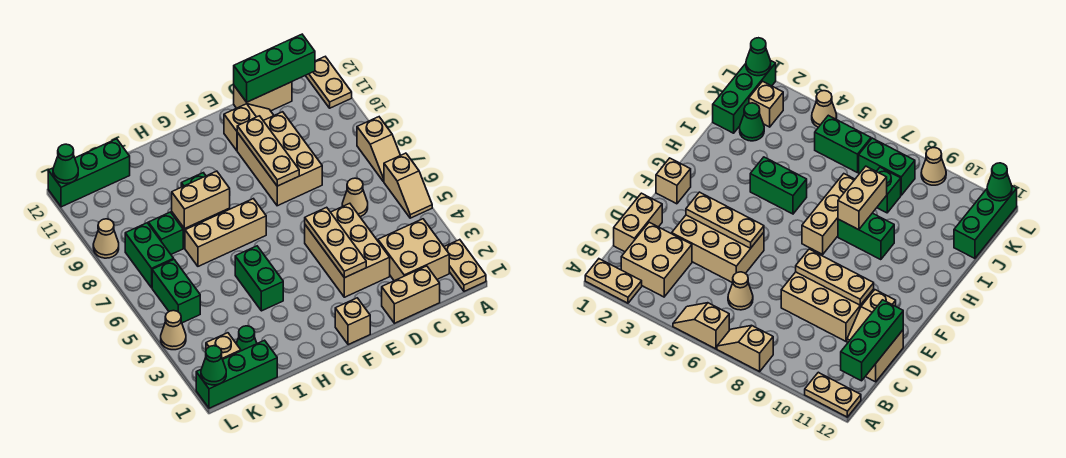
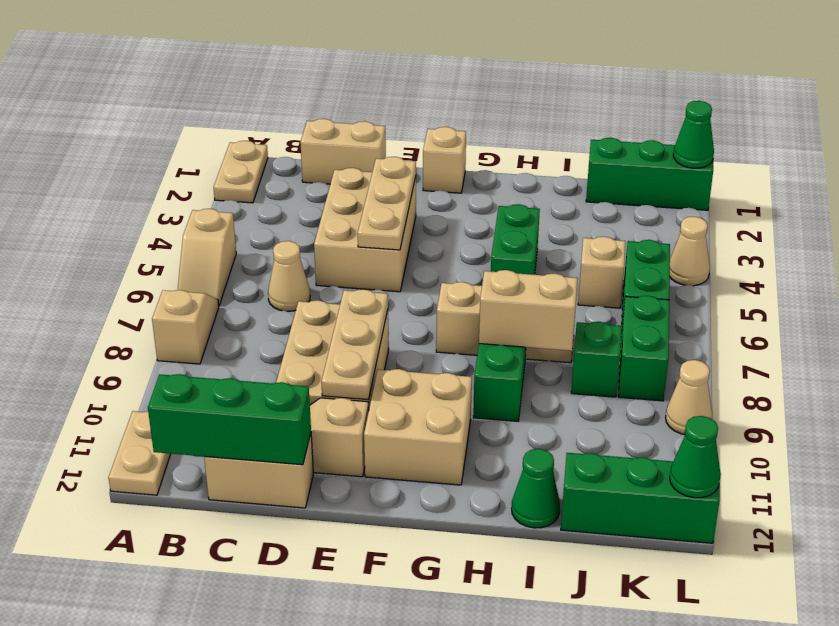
tan slope A5:A6 level 1 top 6 -> tan slope A5:A6 level 1 top 5
tan brick B2:C3 level 1 -> tan brick F10:G11 level 1
green cone J2 level 1 -> green cone I12 level 1
tan brick K2 level 1 -> tan brick J5 level 1

